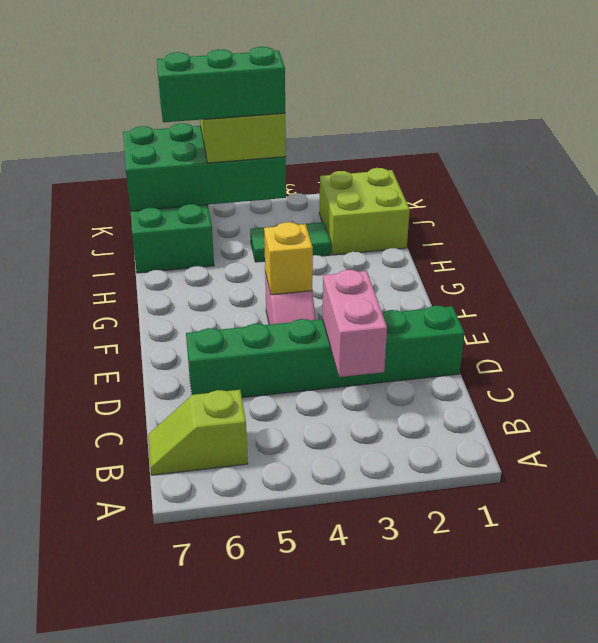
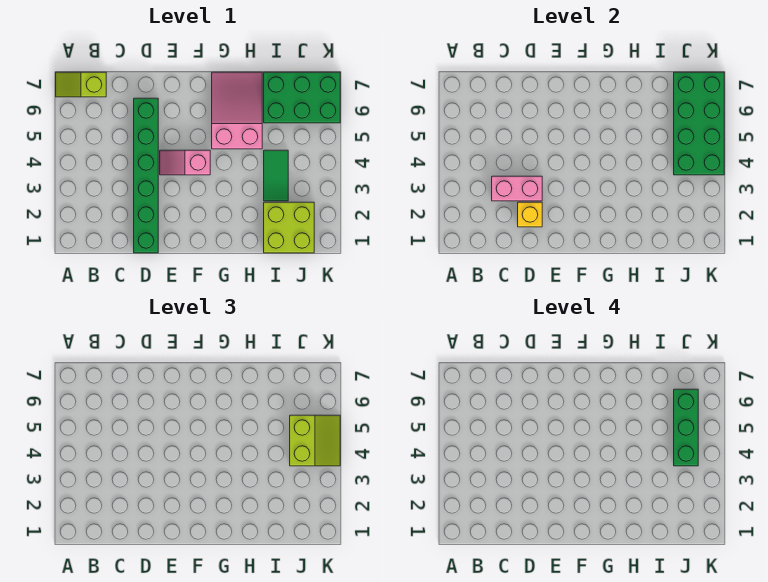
lime slope B6:B7 level 1 top 6 -> lime slope A7:B7 level 1 top B
yellow brick F4 level 2 -> yellow brick D2 level 2
none -> pink slope G5:H7 level 1 top 5

